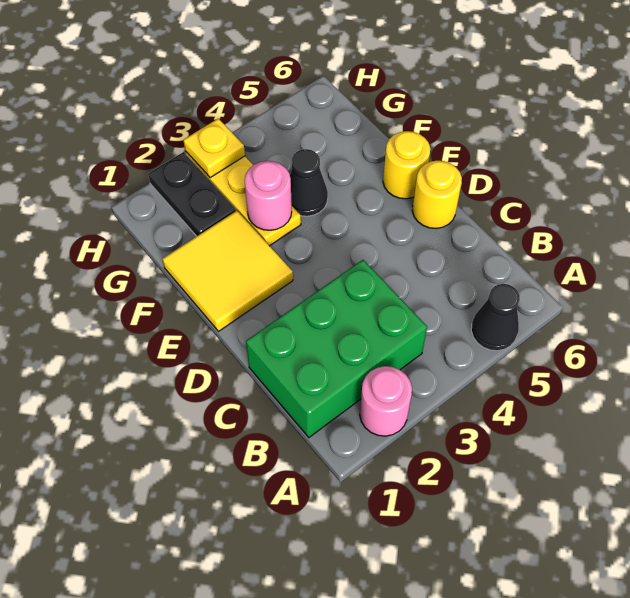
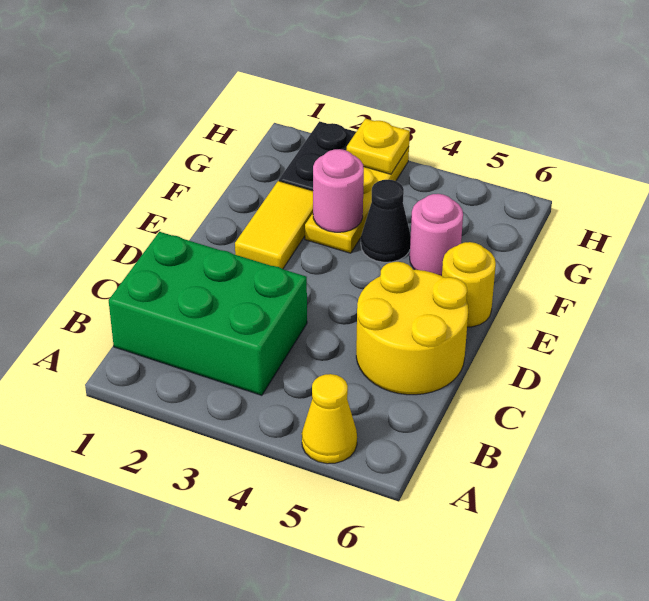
pink round brick A2 level 1 -> pink round brick F5 level 1
black cone A5 level 1 -> yellow cone A5 level 1
yellow round brick D6 level 1 -> yellow round brick C5:D6 level 1
yellow tile E1:F2 level 1 -> yellow tile E2:F2 level 1

